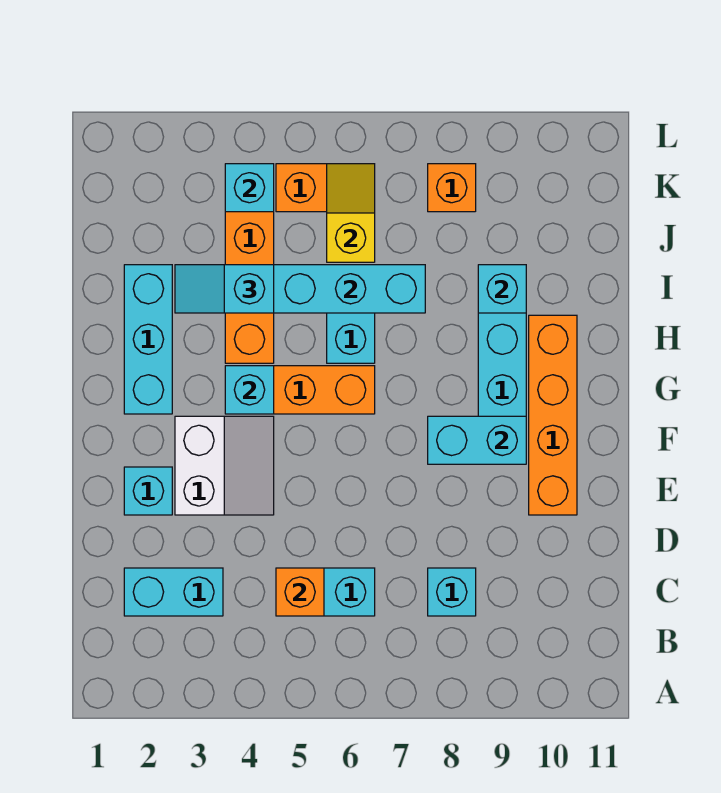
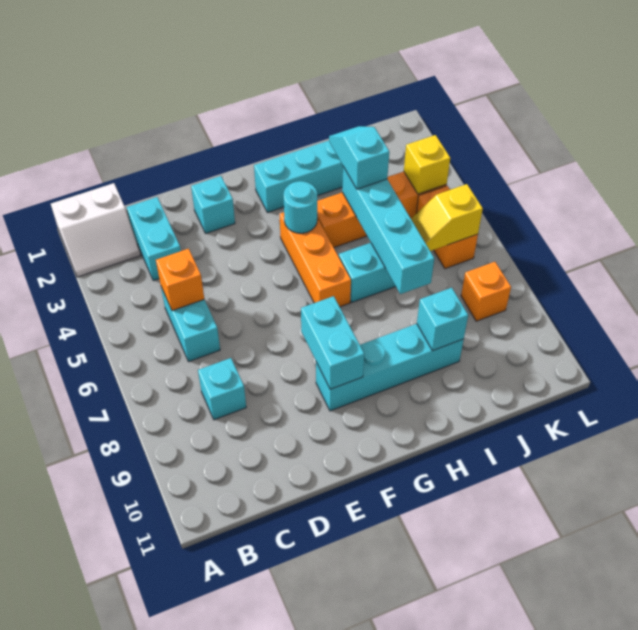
white slope E3:F4 level 1 top 3 -> white slope A1:B2 level 1 top 1
orange brick E10:H10 level 1 -> none
cyan brick G4 level 2 -> cyan round brick G4 level 2
yellow slope J6:K6 level 2 top J -> yellow slope J6:K6 level 2 top K
cyan brick K4 level 2 -> yellow brick K4 level 2

